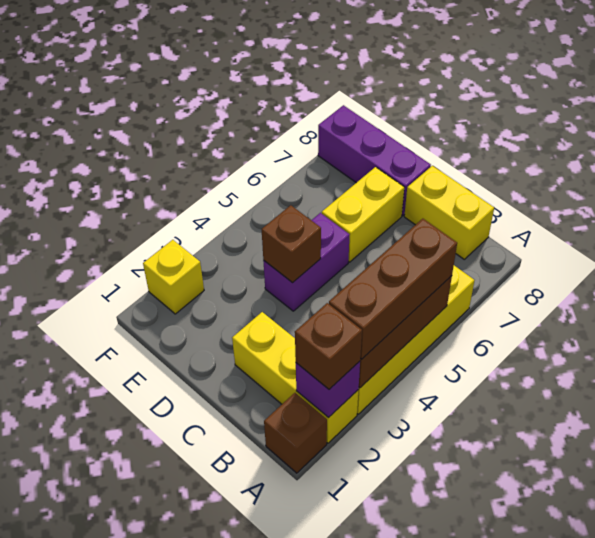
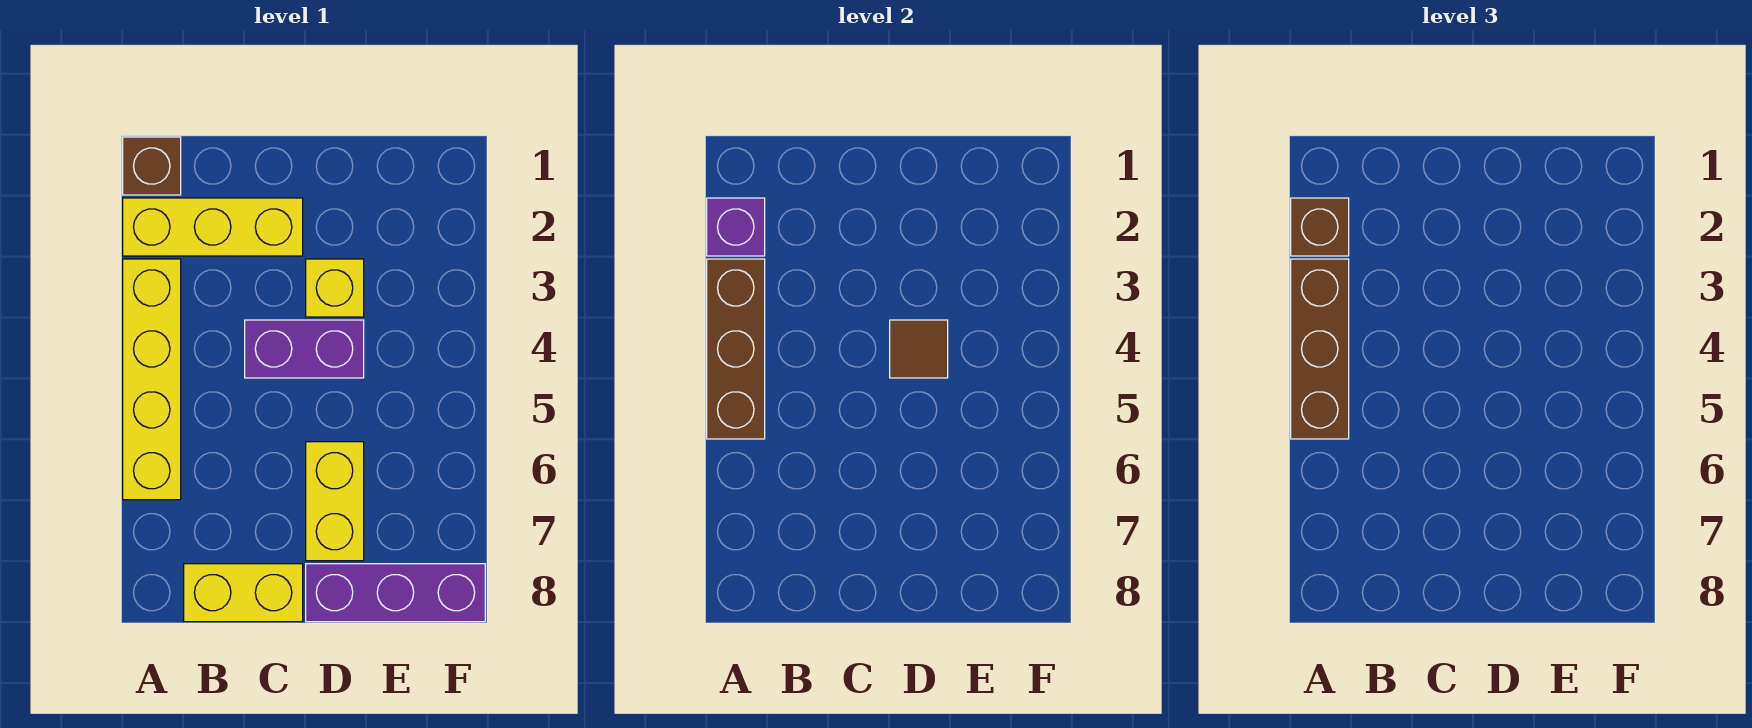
purple brick D4:D5 level 1 -> purple brick C4:D4 level 1
brown brick D4 level 2 -> brown tile D4 level 2
yellow brick F2 level 1 -> yellow brick D3 level 1

